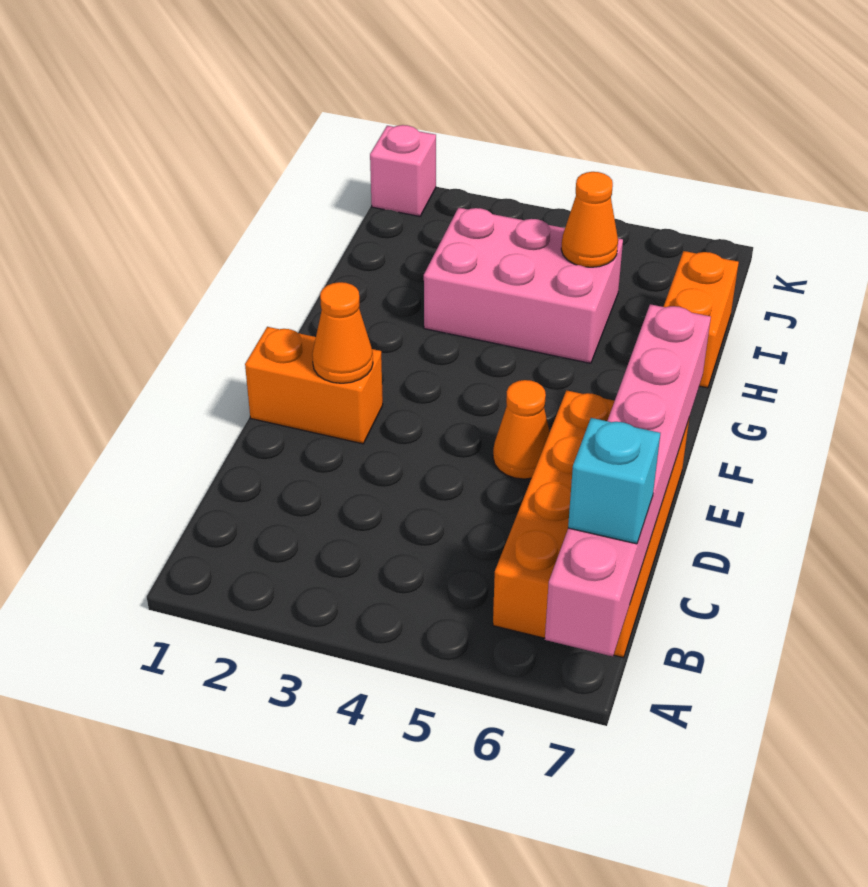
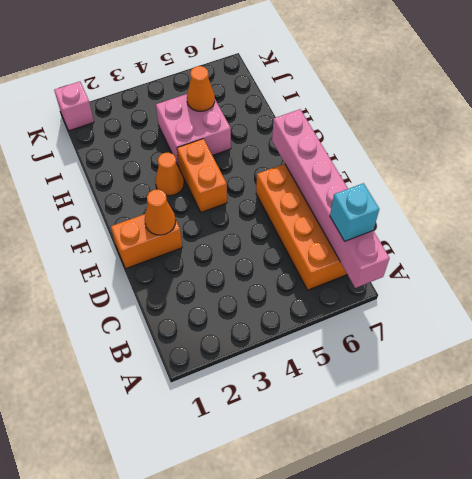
orange cone E5 level 1 -> orange cone G3 level 1
pink brick H3:I5 level 1 -> pink brick H4:I5 level 1
orange brick H7:I7 level 1 -> orange brick F4:G4 level 1

